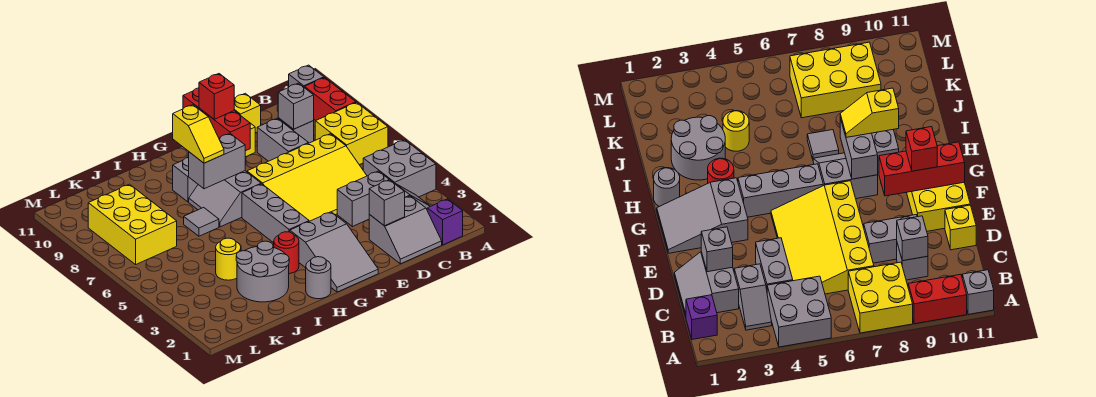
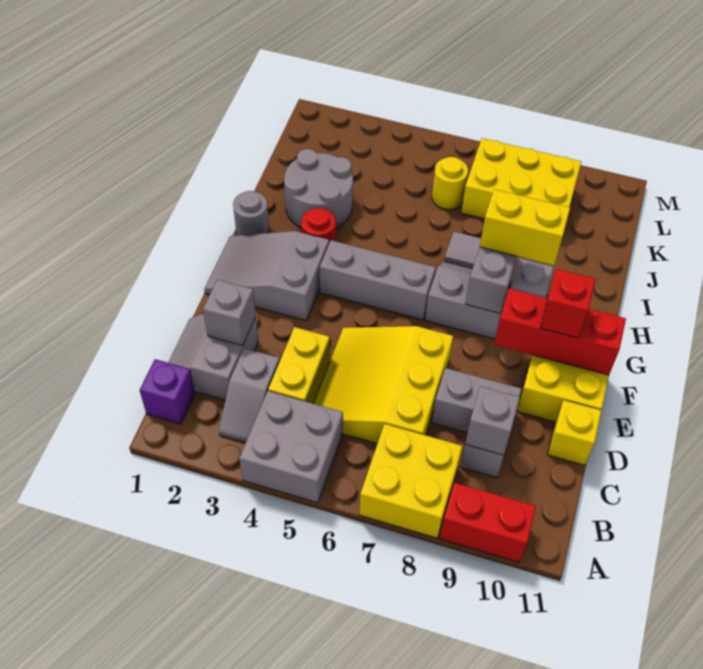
grey brick A11 level 1 -> none
grey brick C4:D4 level 1 -> yellow brick C4:D4 level 1
yellow slope C5:F7 level 1 top 7 -> yellow slope C5:E7 level 1 top 7
yellow slope H8:H9 level 3 top 9 -> yellow brick H8:H9 level 3
yellow round brick J4 level 1 -> yellow round brick K6 level 1

